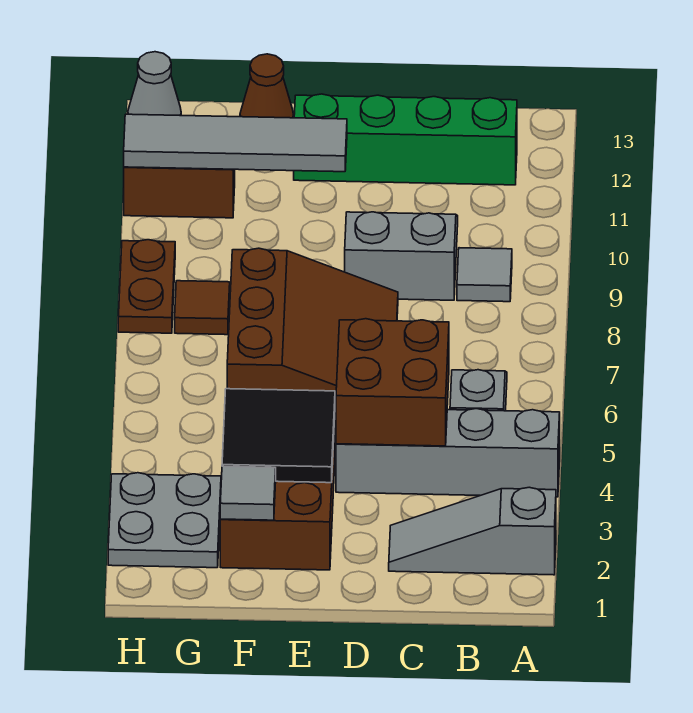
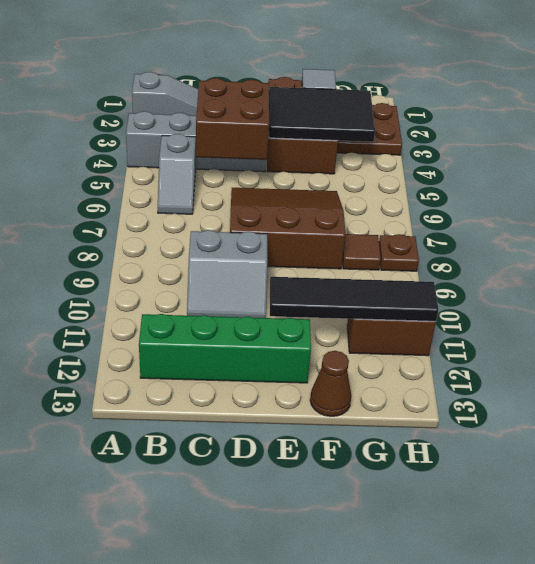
grey tile B9 level 1 -> none
brown slope D6:F8 level 1 top F -> brown slope D6:F8 level 1 top 8
black tile E3:F4 level 2 -> black tile E3:G4 level 2
grey tile E11:H11 level 2 -> black tile E11:H11 level 2
grey plate G2:H3 level 1 -> brown plate G2:H3 level 1
brown plate H8:H9 level 1 -> brown plate H8 level 1
grey cone H13 level 1 -> none

